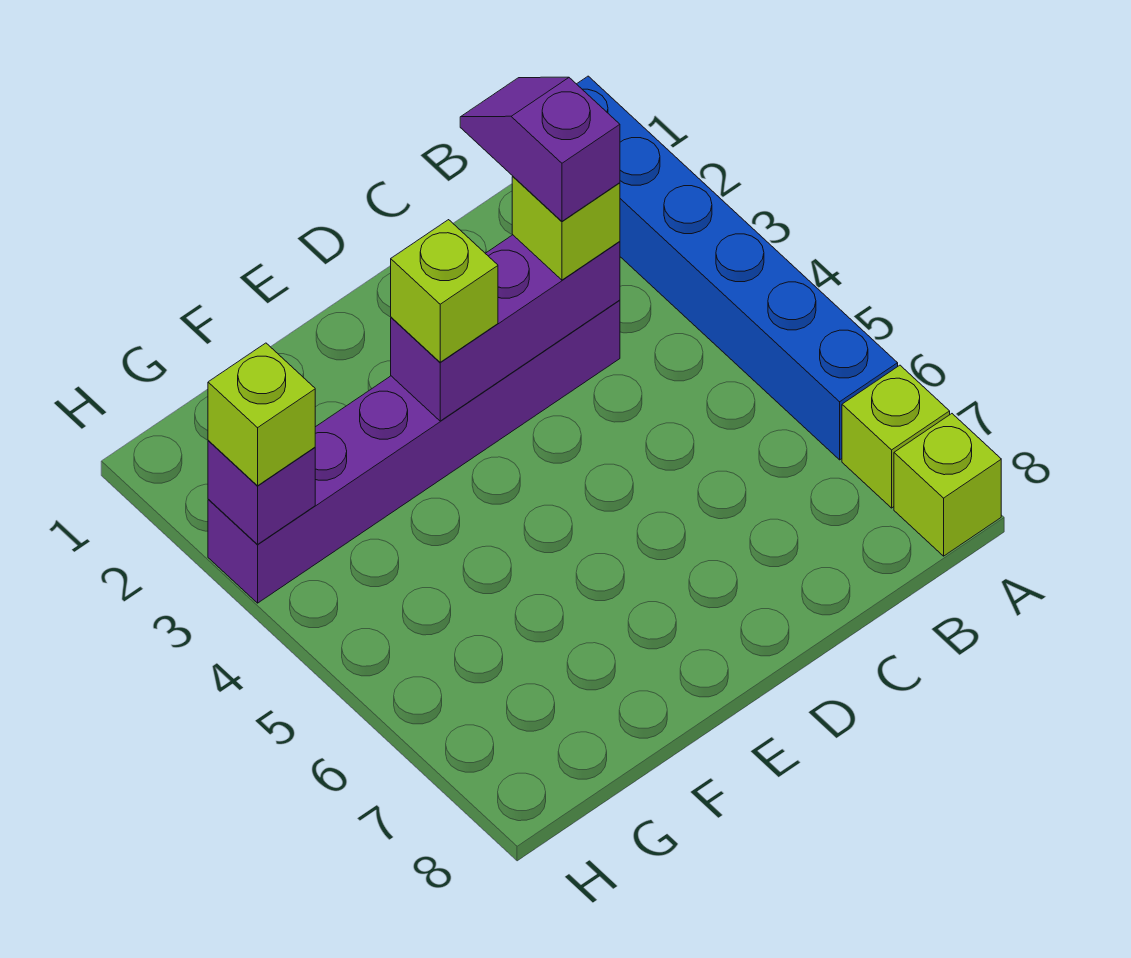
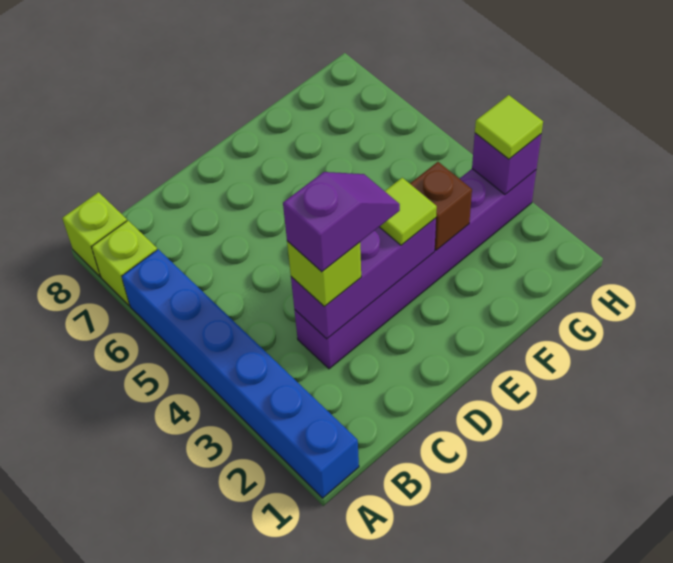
purple slope C2:C3 level 4 top 3 -> purple slope C3:D3 level 4 top C
lime brick E3 level 3 -> lime tile E3 level 3
none -> brown brick F3 level 2
lime brick H3 level 3 -> lime tile H3 level 3

